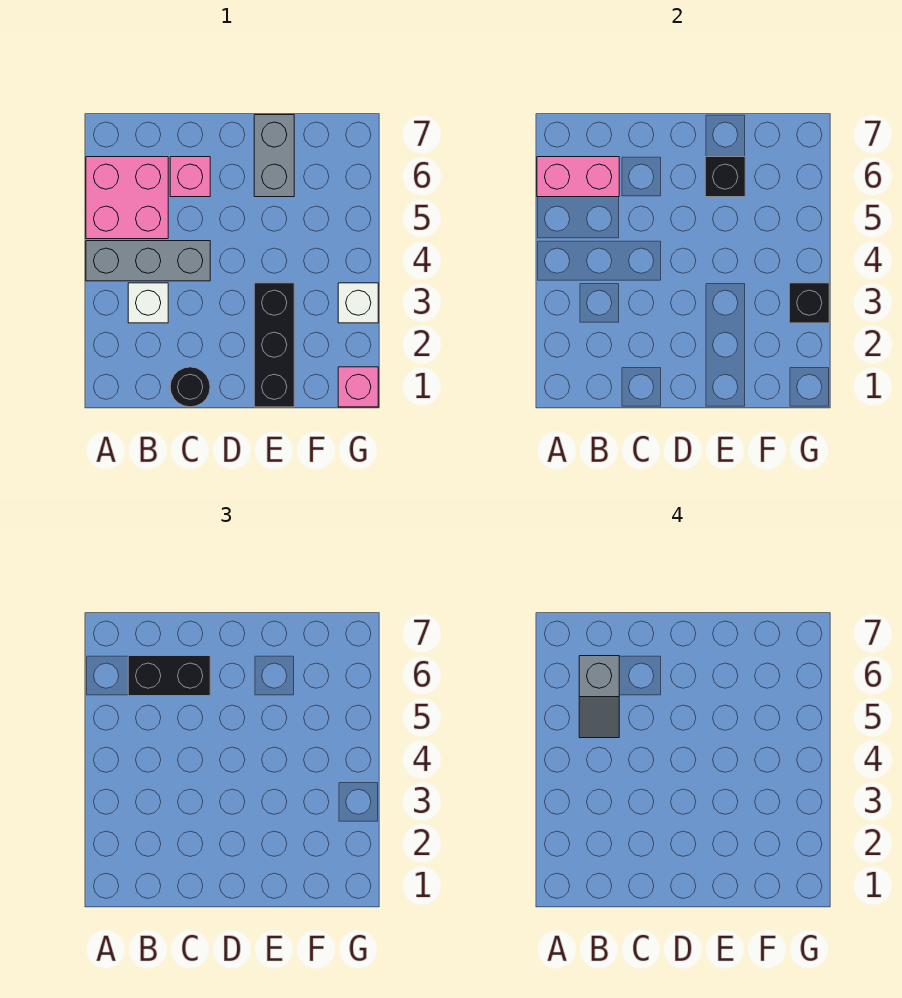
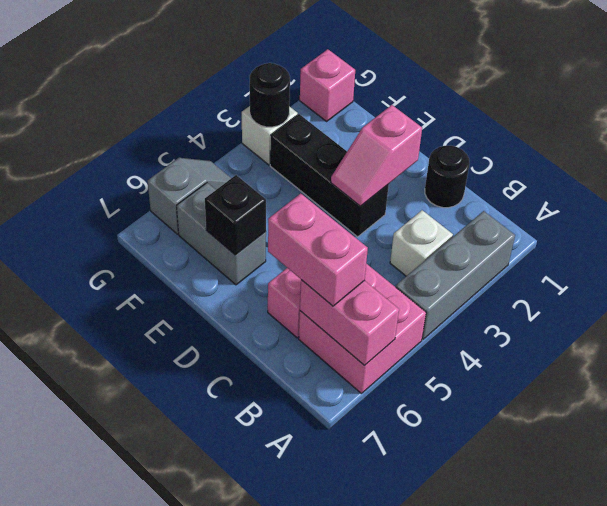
grey brick A4:C4 level 1 -> grey brick A2:A4 level 1
grey slope B5:B6 level 4 top 6 -> grey slope G5:G6 level 1 top 6
black brick B6:C6 level 3 -> pink brick B6:C6 level 3
none -> pink slope D2:D3 level 2 top 2
black brick E1:E3 level 1 -> black brick D3:F3 level 1
grey brick E6:E7 level 1 -> grey brick E6:F6 level 1
black brick G3 level 2 -> black round brick G3 level 2

